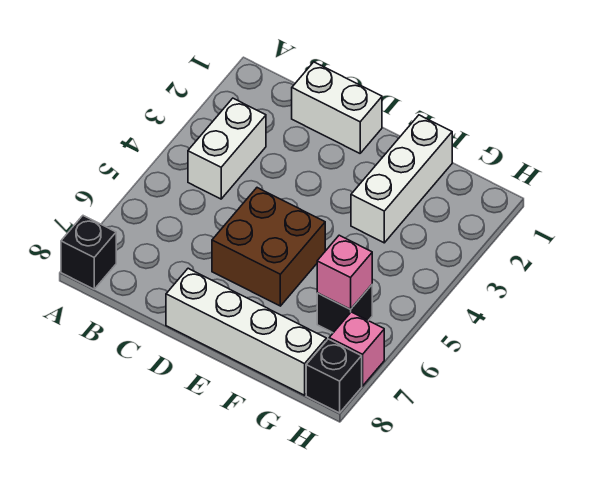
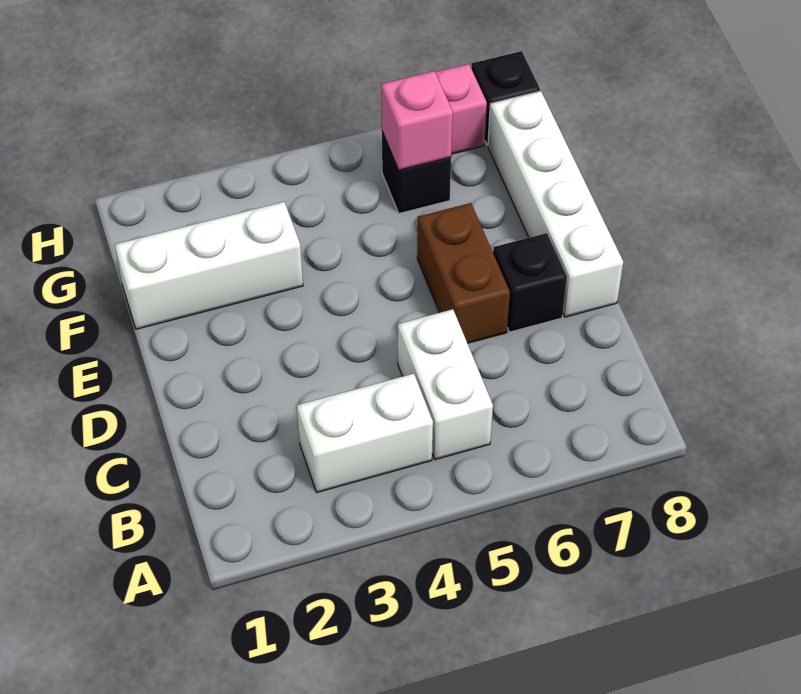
black brick A8 level 1 -> black brick D7 level 1
white brick C1:D1 level 1 -> white brick B5:C5 level 1
brown brick D5:E6 level 1 -> brown brick D6:E6 level 1

